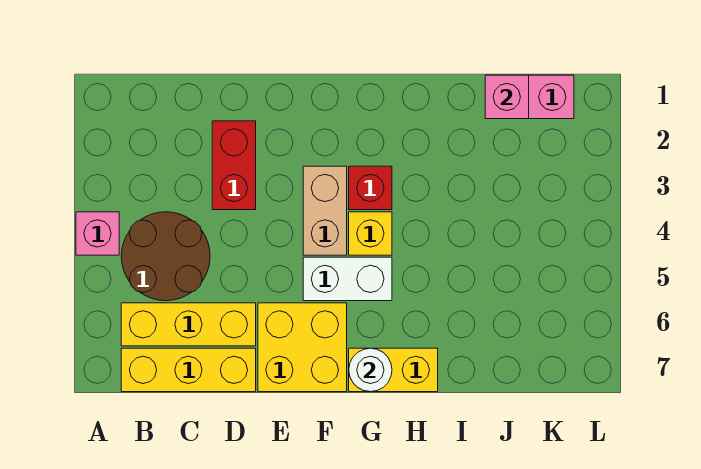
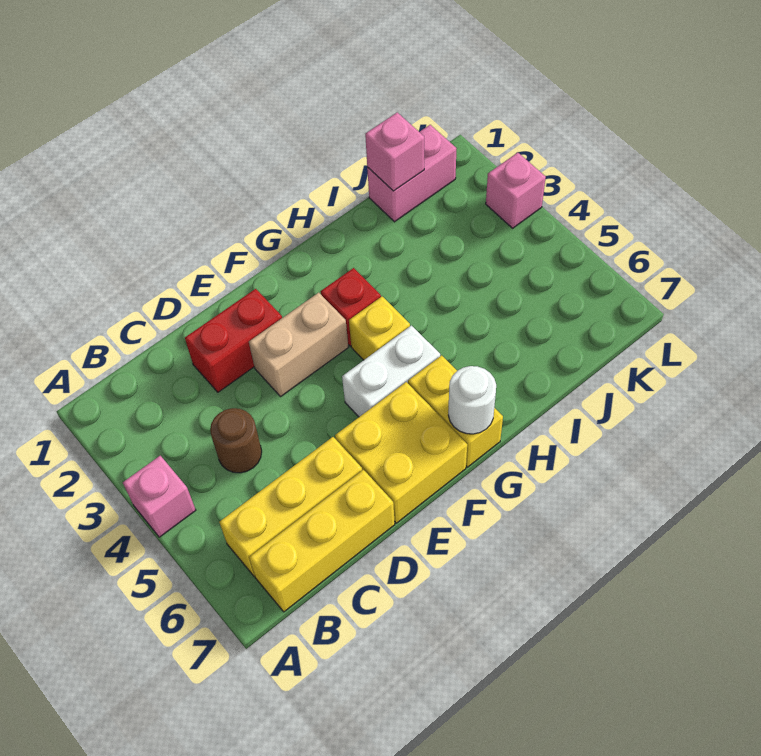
brown round brick B4:C5 level 1 -> brown round brick C4 level 1
red brick D2:D3 level 1 -> red brick D2:E2 level 1
tan brick F3:F4 level 1 -> tan brick E3:F3 level 1
yellow brick G7:H7 level 1 -> yellow brick G6:G7 level 1
none -> pink brick L3 level 1

